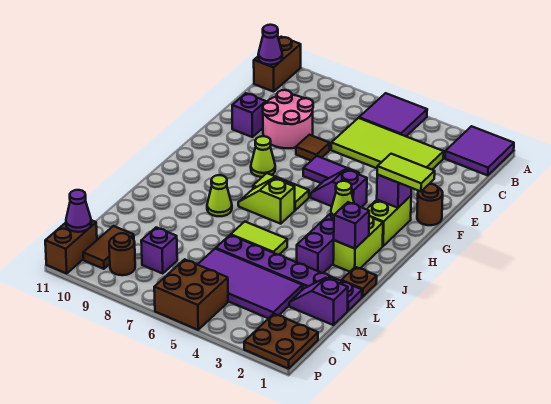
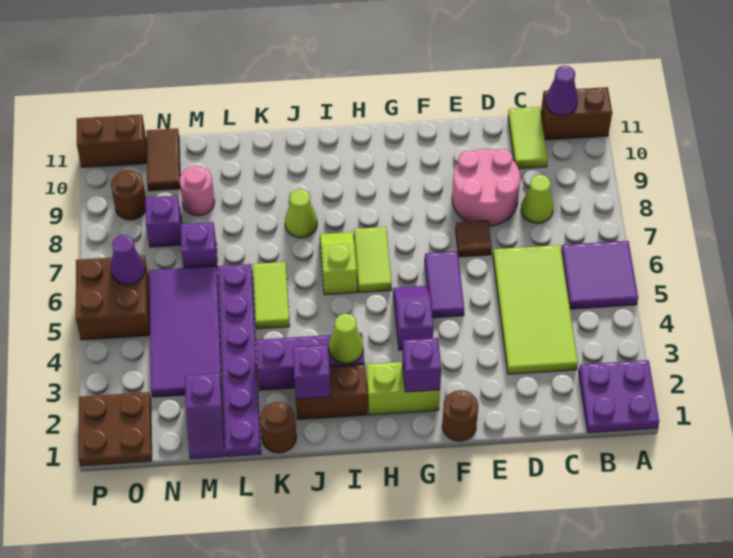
purple tile A1:B2 level 1 -> purple plate A1:B2 level 1
purple brick E10 level 1 -> purple brick M7 level 1
lime tile G1:G2 level 3 -> lime tile C10:C11 level 1
lime cone G8 level 1 -> lime cone C8 level 1
lime brick I2:J2 level 1 -> brown brick I2:J2 level 1
brown plate K1 level 1 -> brown round brick K1 level 1
purple slope M1:M2 level 1 top 1 -> purple slope M1:M2 level 1 top 2
none -> pink round brick M9 level 1
brown tile N10:O10 level 1 -> brown tile N10:N11 level 1
purple cone O11 level 2 -> purple cone O6 level 2

